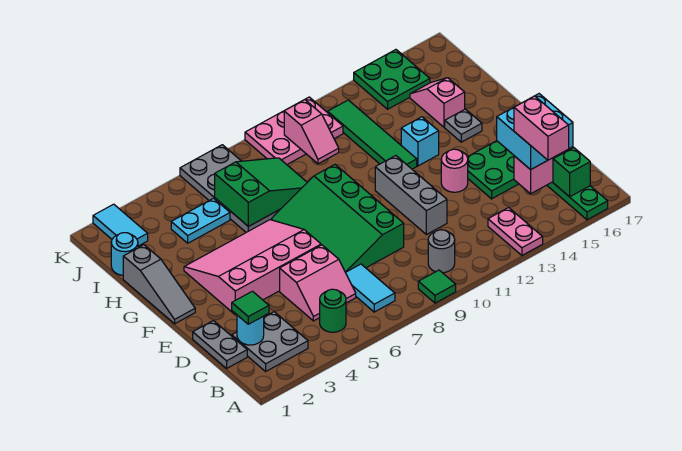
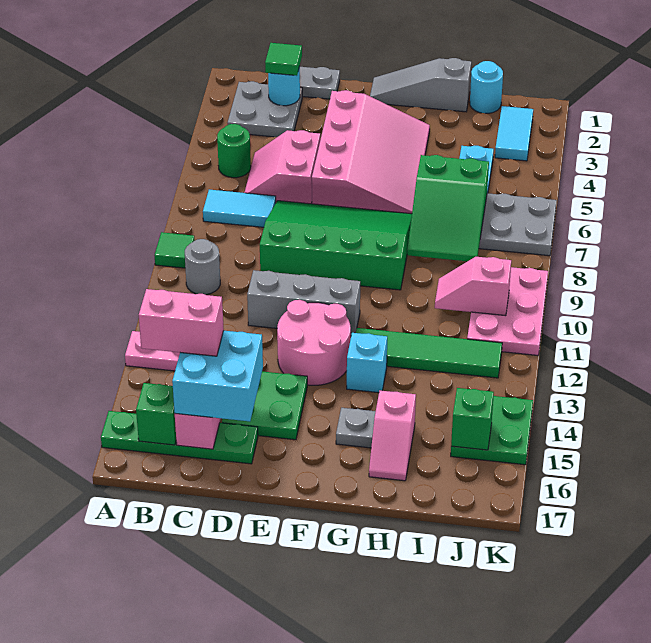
pink round brick E13 level 1 -> pink round brick E12:F13 level 1
pink slope H15:I15 level 1 top H -> pink slope H15:H16 level 1 top 15
cyan tile J2:K2 level 1 -> cyan tile J2:J3 level 1
none -> green brick J15 level 2

